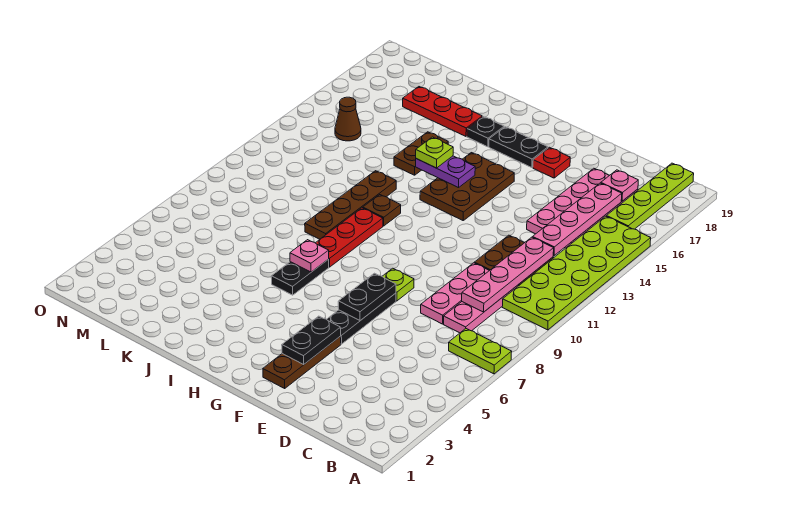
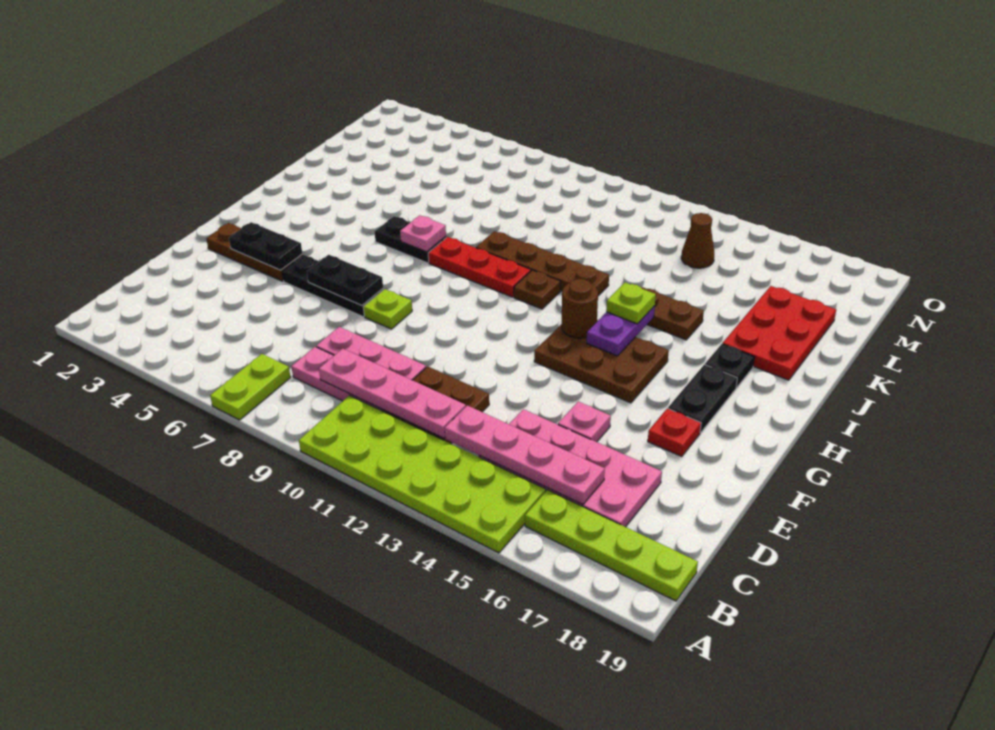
pink plate C17 level 2 -> pink plate E15 level 1
none -> brown round brick H13 level 2
red plate J17:L17 level 1 -> red plate J17:L18 level 1

